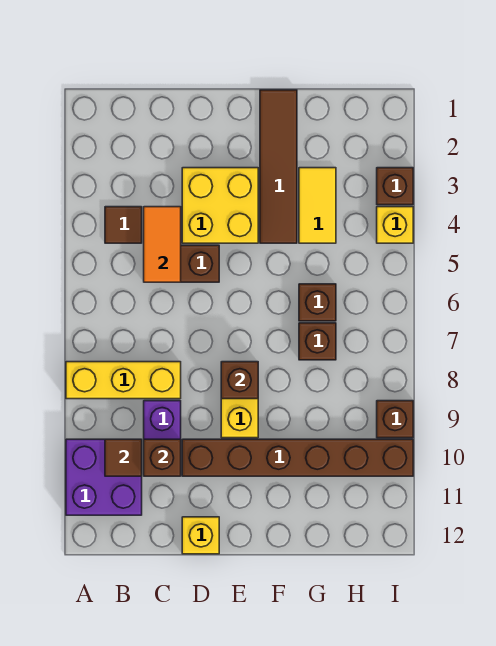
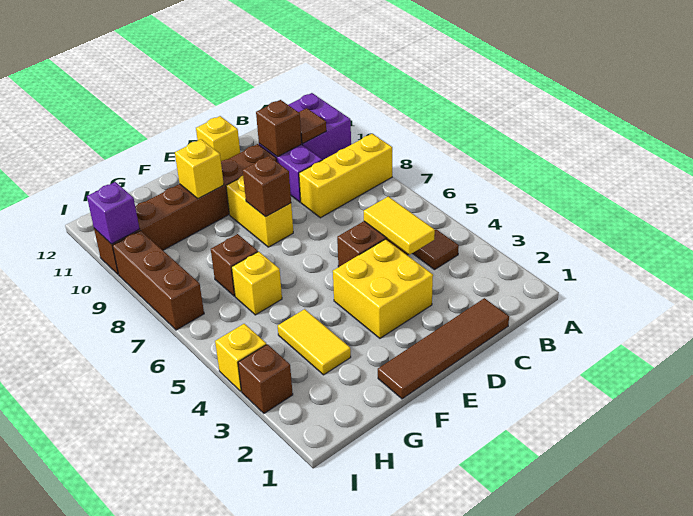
orange tile C4:C5 level 2 -> yellow tile C4:C5 level 2
brown tile F1:F4 level 1 -> brown tile C1:F1 level 1
none -> yellow brick F10 level 2
brown brick G6 level 1 -> yellow brick G6 level 1
brown brick I9 level 1 -> brown brick I7:I9 level 1
none -> purple brick I10 level 2

